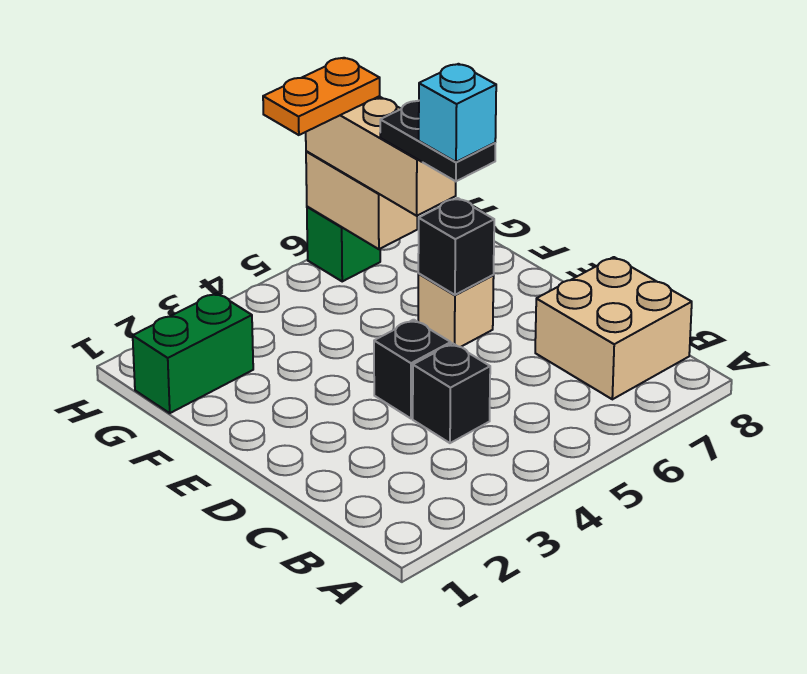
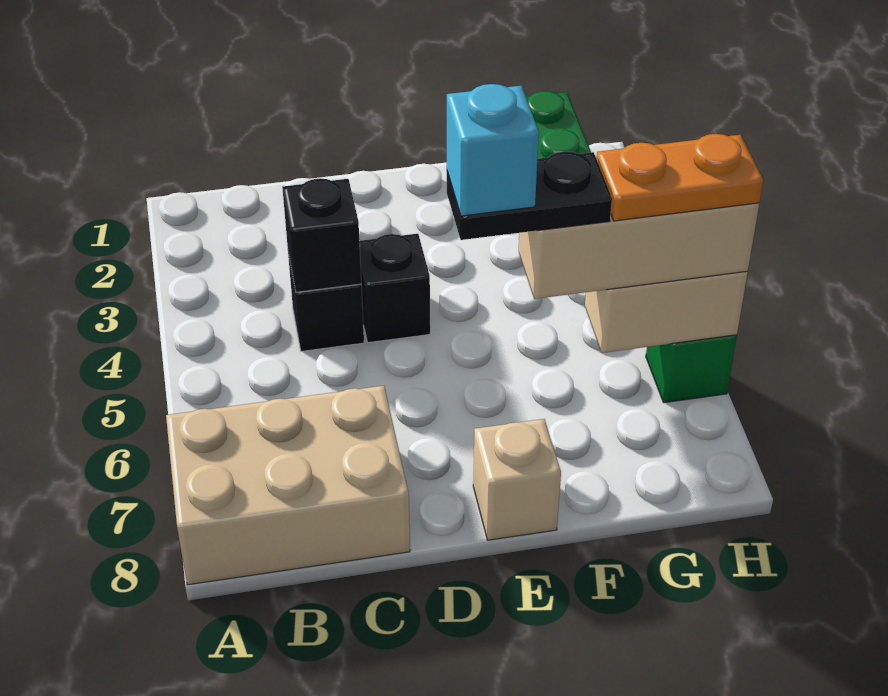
tan brick B7:C8 level 1 -> tan brick A7:C8 level 1
tan brick E6 level 1 -> tan brick E8 level 1
black brick E6 level 2 -> black brick C4 level 2
orange plate H5:H6 level 4 -> orange plate G6:H6 level 4

